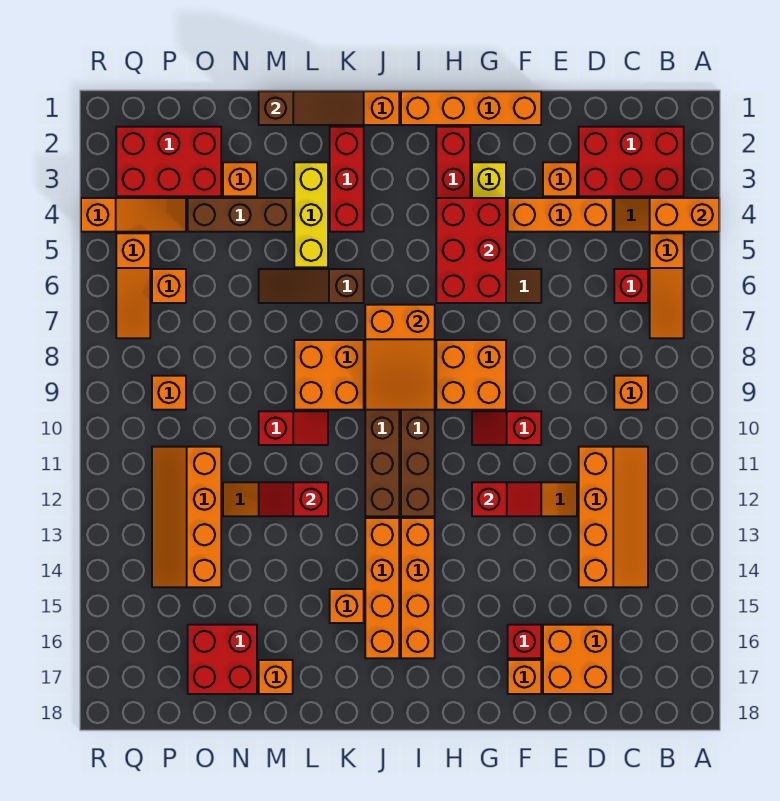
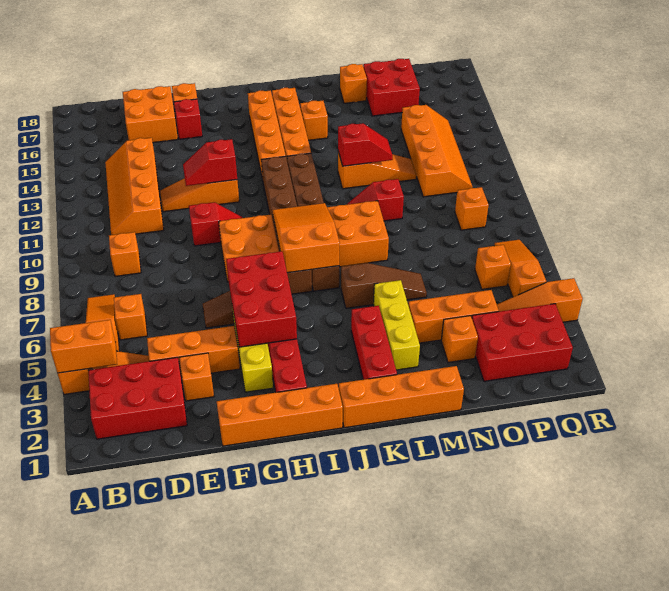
red brick C6 level 1 -> orange brick C6 level 1
brown slope K1:M1 level 2 top M -> none
brown brick M4:O4 level 1 -> orange brick M4:O4 level 1

